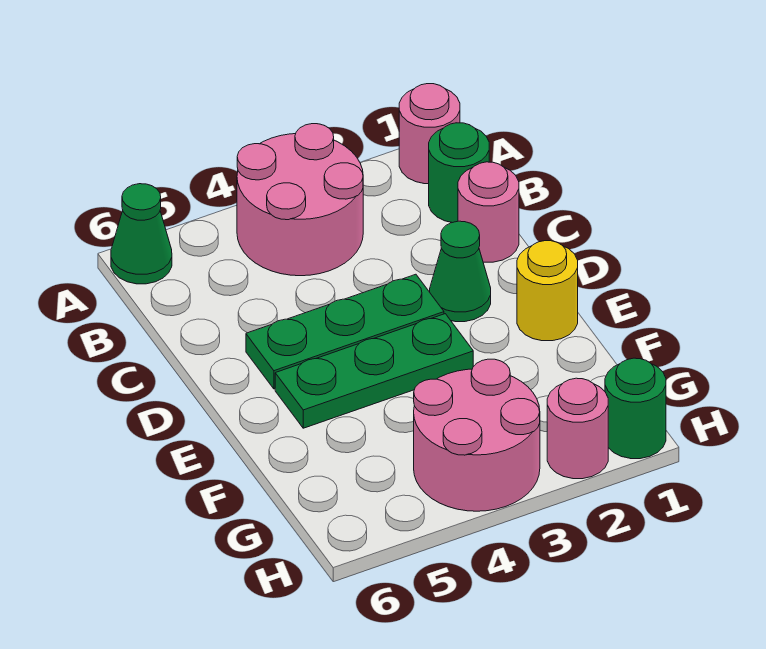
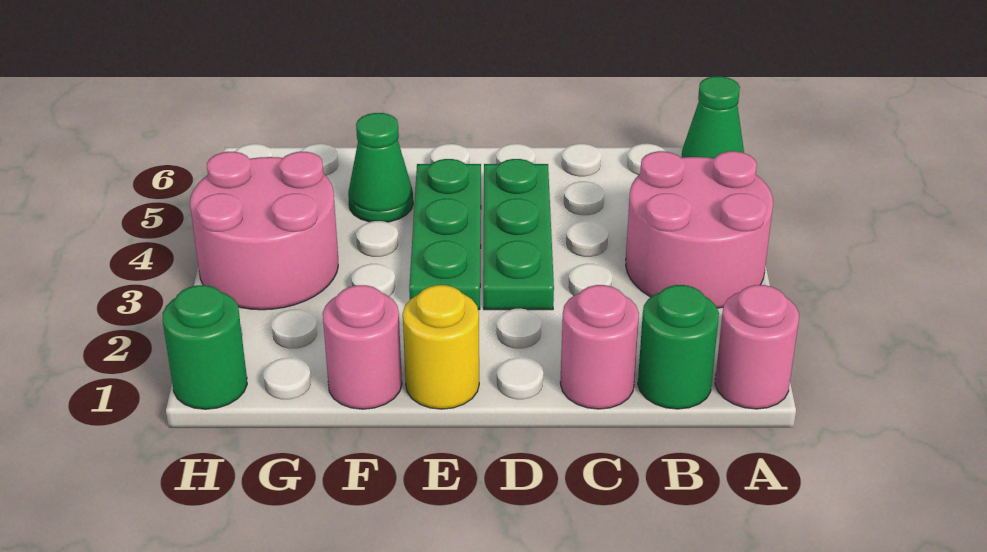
green cone D2 level 1 -> green cone F5 level 1
pink round brick H2 level 1 -> pink round brick F1 level 1

